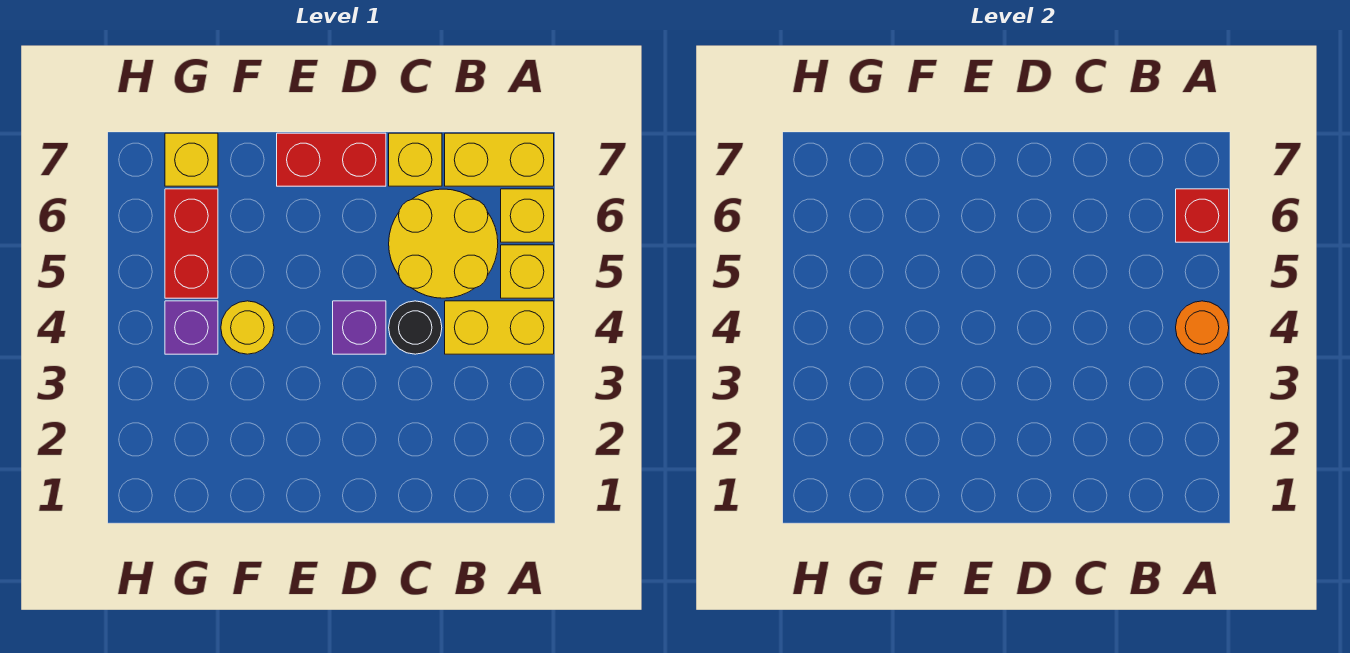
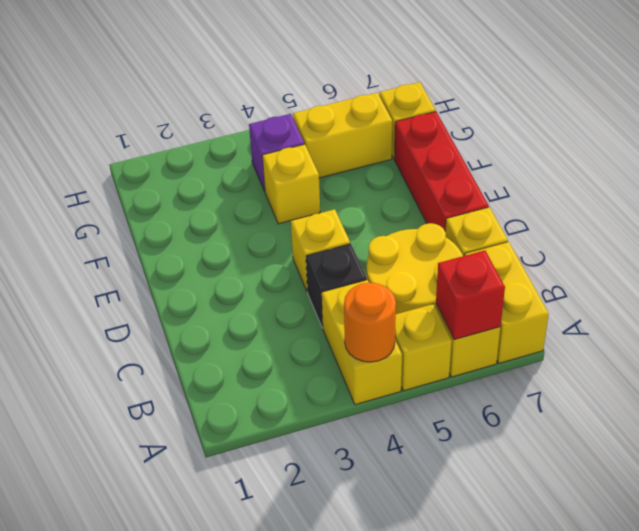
black round brick C4 level 1 -> black brick C4 level 1
purple brick D4 level 1 -> yellow brick D4 level 1
red brick D7:E7 level 1 -> red brick D7:F7 level 1
yellow round brick F4 level 1 -> yellow brick F4 level 1
red brick G5:G6 level 1 -> yellow brick G5:G6 level 1

